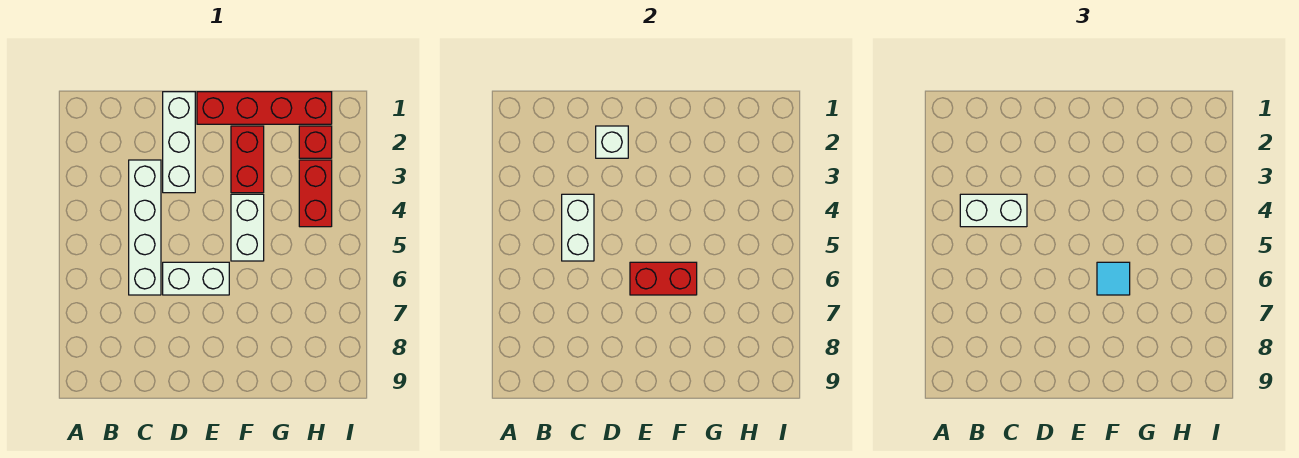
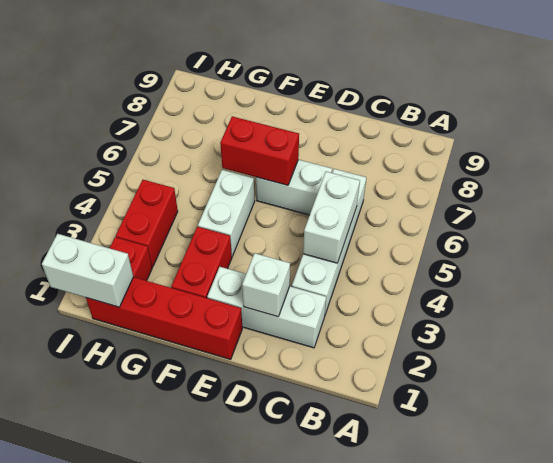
white brick B4:C4 level 3 -> white brick H1:I1 level 2
white brick D1:D3 level 1 -> white brick C2:E2 level 1
cyan tile F6 level 3 -> none

